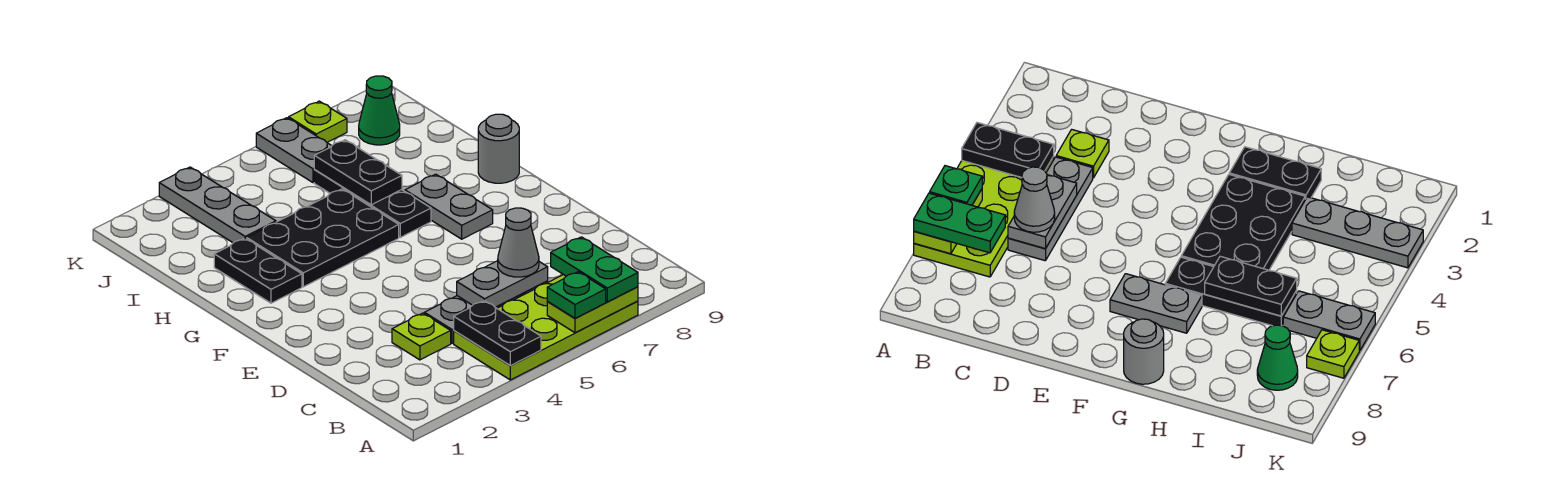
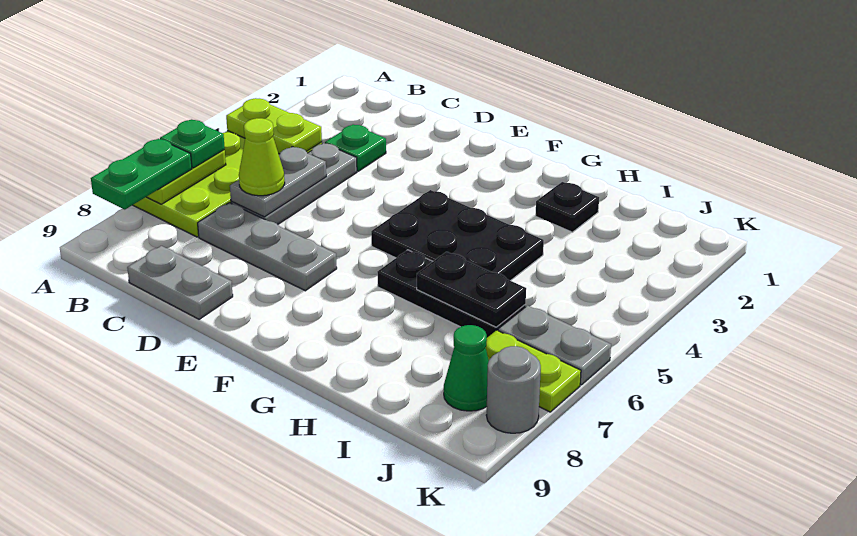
black plate A4:B4 level 2 -> lime plate A4:B4 level 2
green plate A7:B7 level 3 -> green plate A7:A8 level 3
lime plate C3 level 1 -> green plate C3 level 1
grey cone C6 level 3 -> lime cone C6 level 3
grey plate F7:G7 level 1 -> grey plate C9:D9 level 1
black plate G2:H2 level 1 -> black plate H2 level 1
black plate G3:H5 level 1 -> black plate F4:H5 level 1
grey round brick G9 level 1 -> grey round brick K8 level 1
grey plate I3:K3 level 1 -> grey plate C7:E7 level 1
lime plate K7 level 1 -> lime plate J7:K7 level 1

